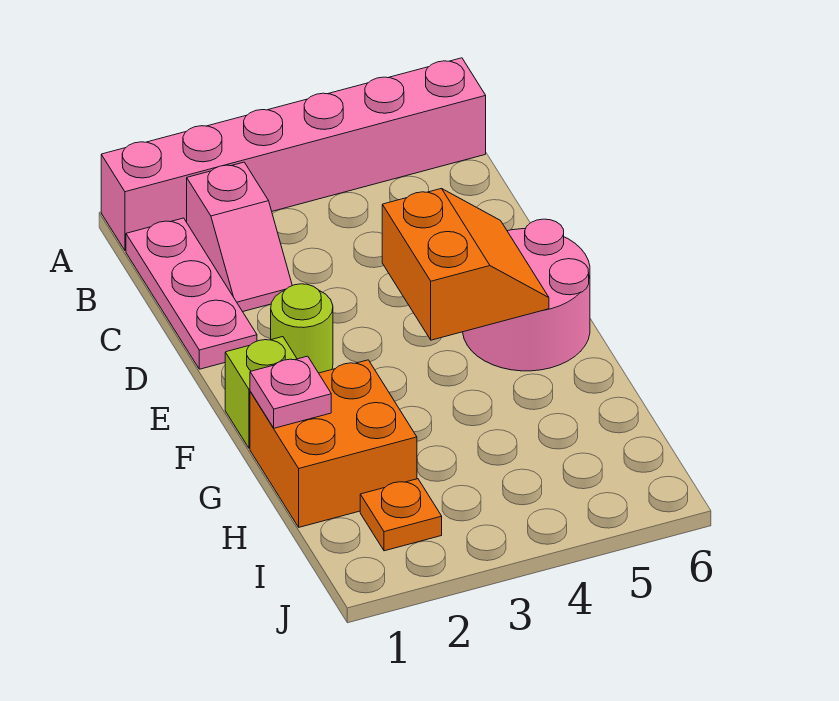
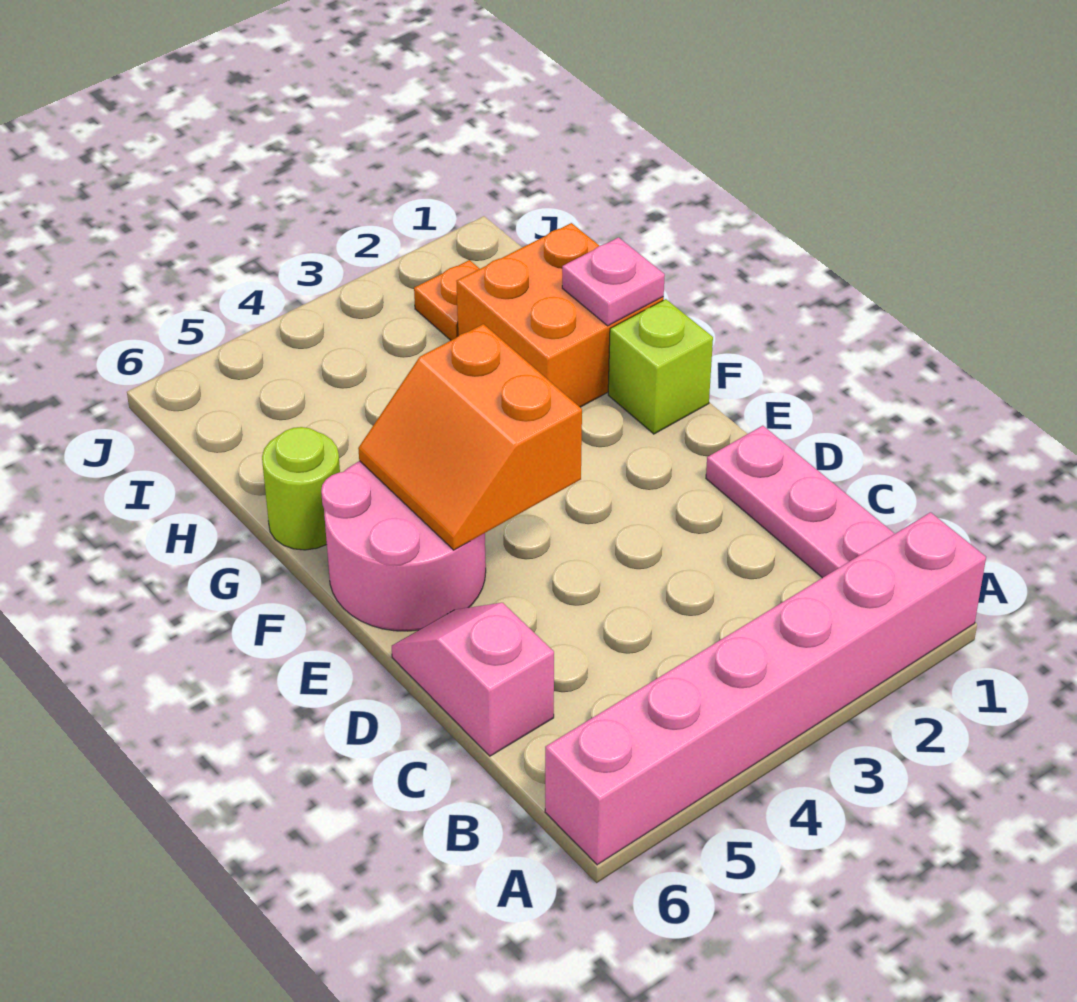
pink slope B2:C2 level 1 top B -> pink slope C6:D6 level 1 top C
lime round brick E2 level 1 -> lime round brick G6 level 1

